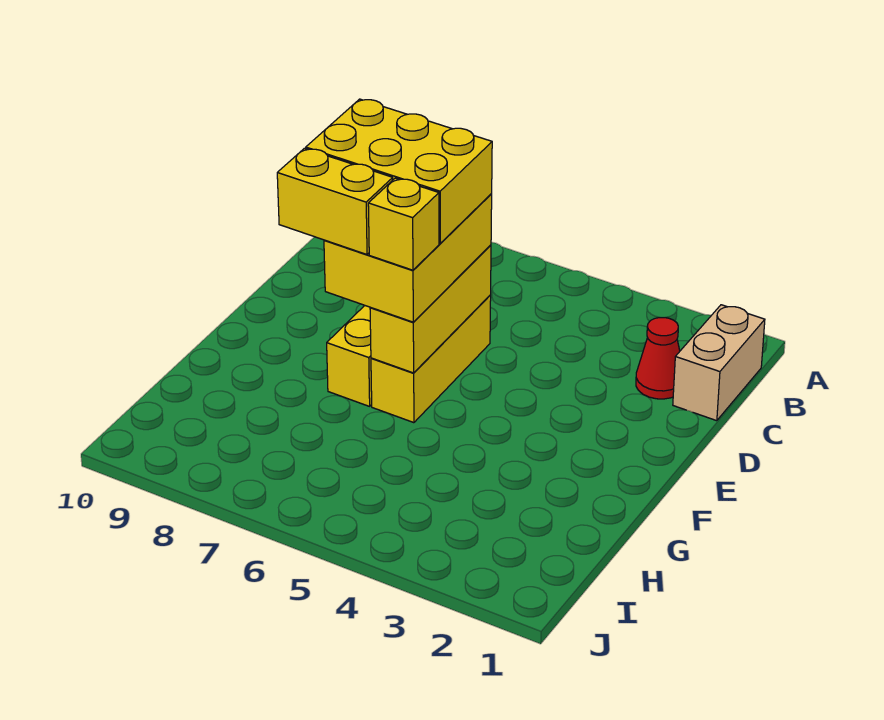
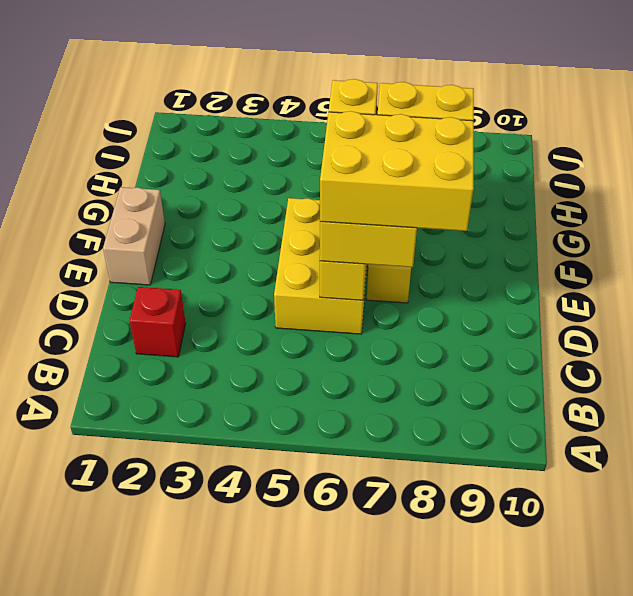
tan brick B1:C1 level 1 -> tan brick E1:F1 level 1
red cone C2 level 1 -> red brick C2 level 1
yellow brick D6:F6 level 1 -> yellow brick D5:F6 level 1

